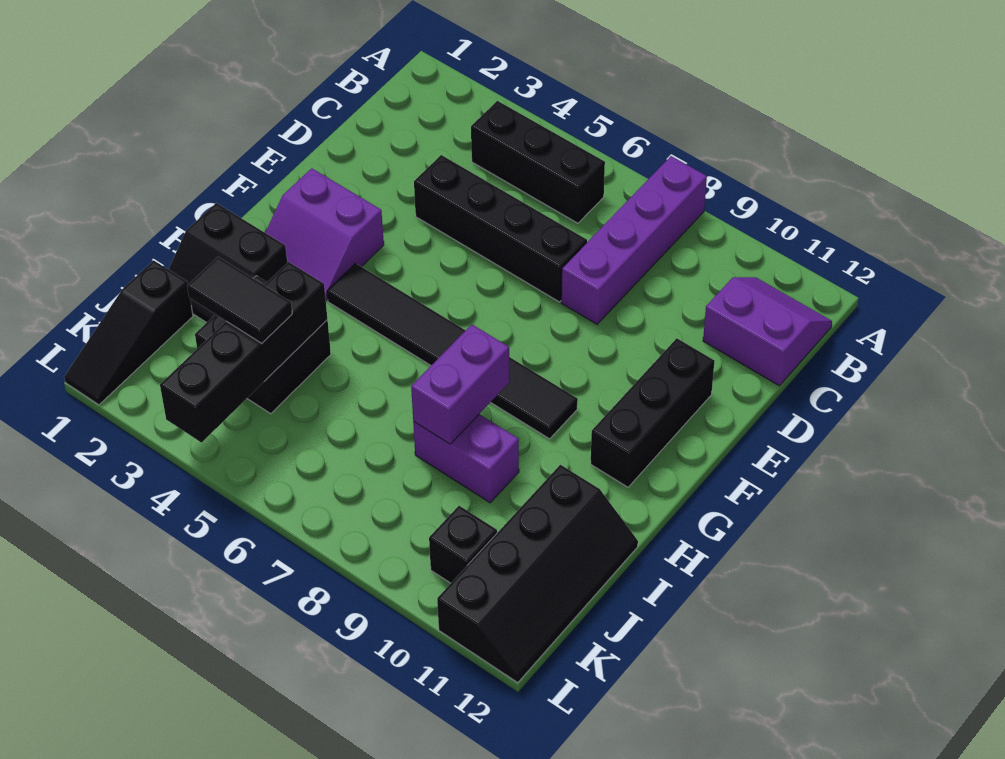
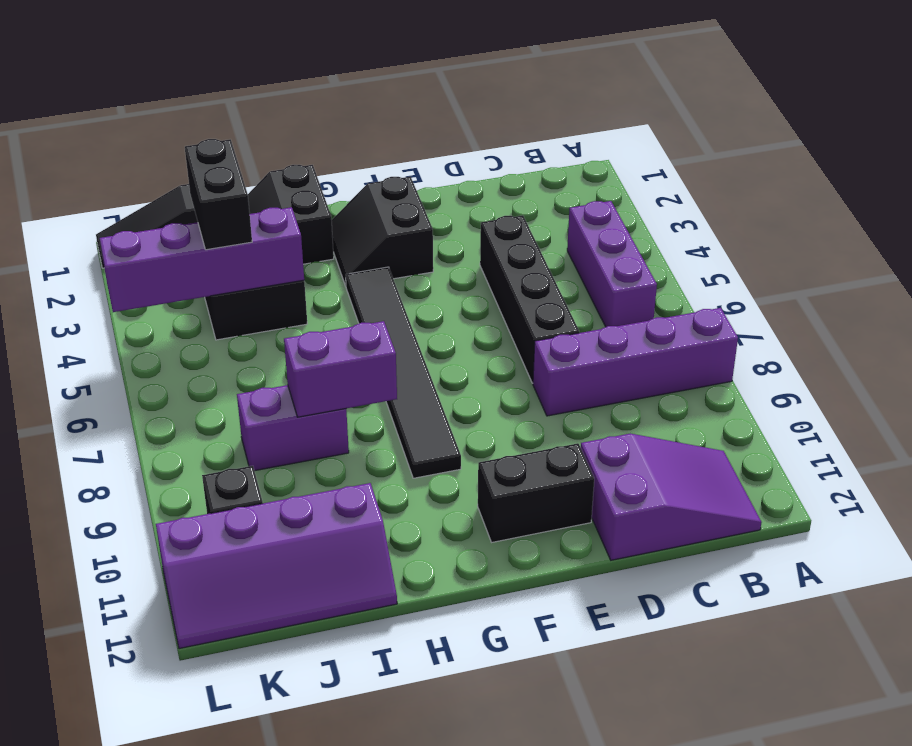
black brick B4:B6 level 1 -> purple brick B4:B6 level 1
purple slope B11:C12 level 1 top C -> purple slope B11:D12 level 1 top D
black brick E11:G11 level 1 -> black brick E11:F11 level 1
purple slope F2:G3 level 1 top F -> black slope F2:G3 level 1 top F
black brick I4:L4 level 2 -> purple brick I4:L4 level 2
purple brick I8:I9 level 1 -> purple brick I8:J8 level 1
black slope I11:L12 level 1 top 11 -> purple slope I11:L12 level 1 top 11
black tile J3:J4 level 3 -> black brick J3:J4 level 3

